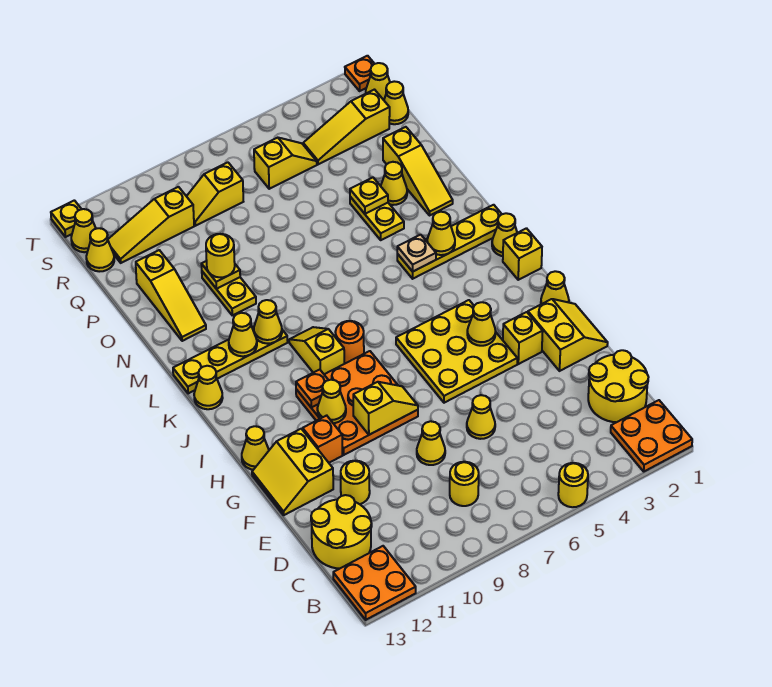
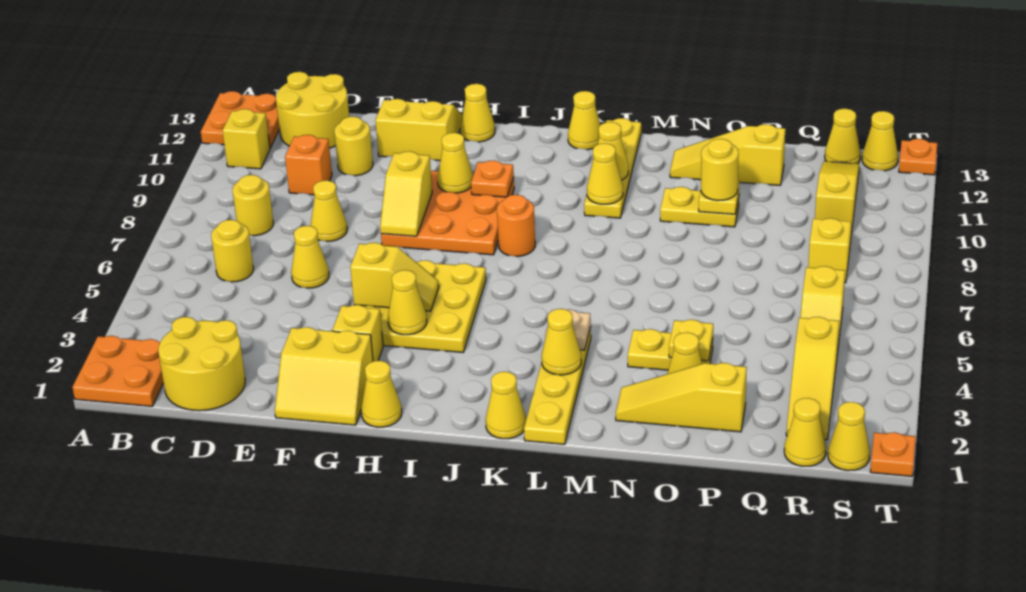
yellow round brick A5 level 1 -> yellow round brick C6 level 1
orange brick G11 level 1 -> orange brick D10 level 1
yellow brick J1 level 1 -> yellow brick B11 level 1
yellow slope J9:K9 level 1 top J -> yellow slope G5:H5 level 2 top G
yellow slope R2:R4 level 1 top 2 -> yellow slope R2:R4 level 1 top 4
yellow plate T13 level 1 -> orange plate T13 level 1

